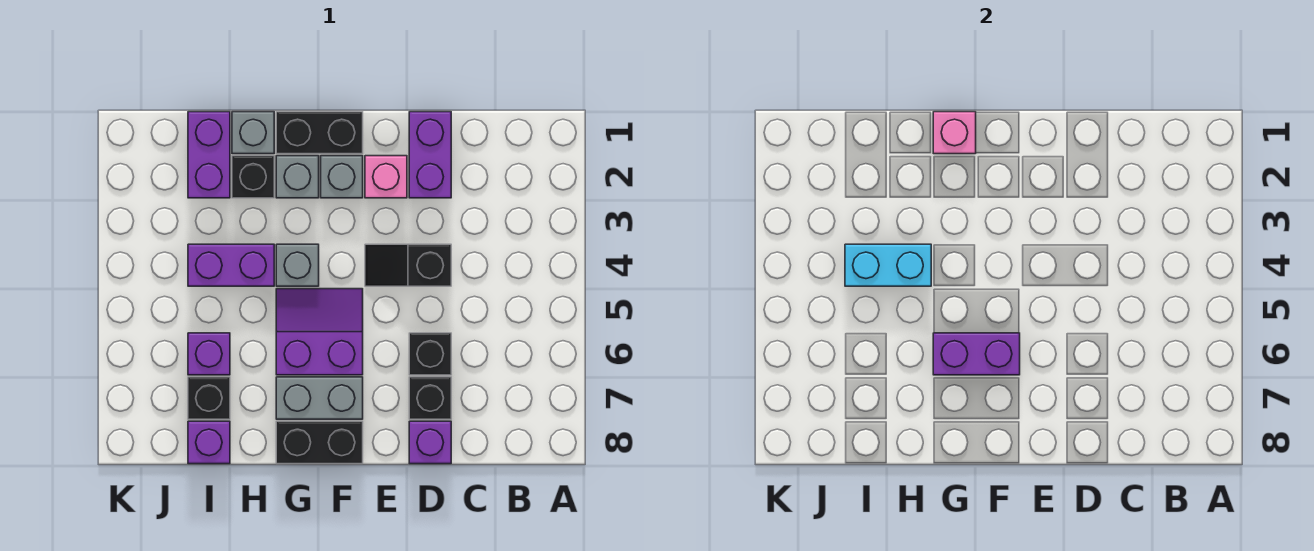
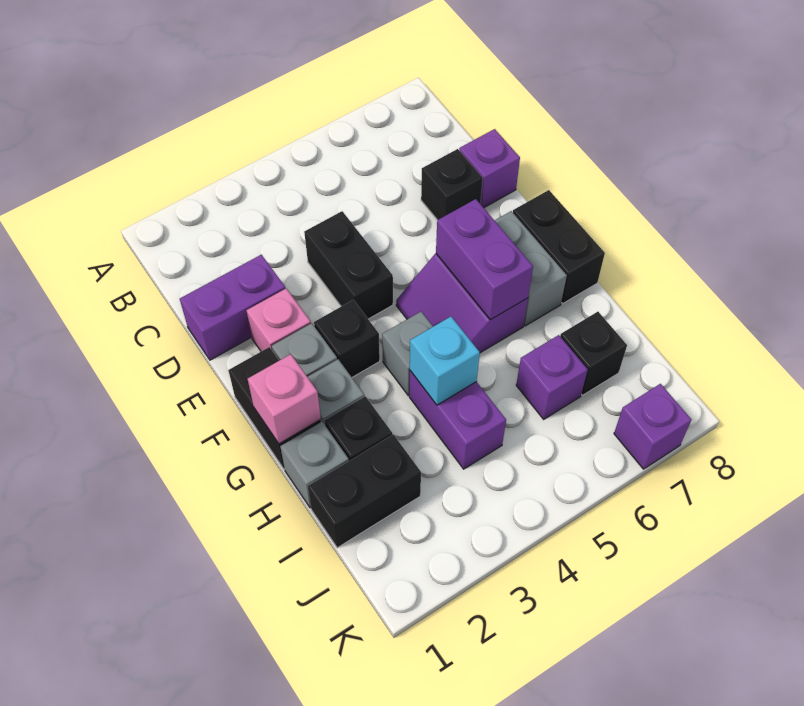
black slope D4:E4 level 1 top D -> black brick D4:E4 level 1
black brick D6 level 1 -> black brick F3 level 1
cyan brick H4:I4 level 2 -> cyan brick H4 level 2
purple brick I1:I2 level 1 -> black brick I1:I2 level 1
purple brick I8 level 1 -> purple brick K7 level 1

